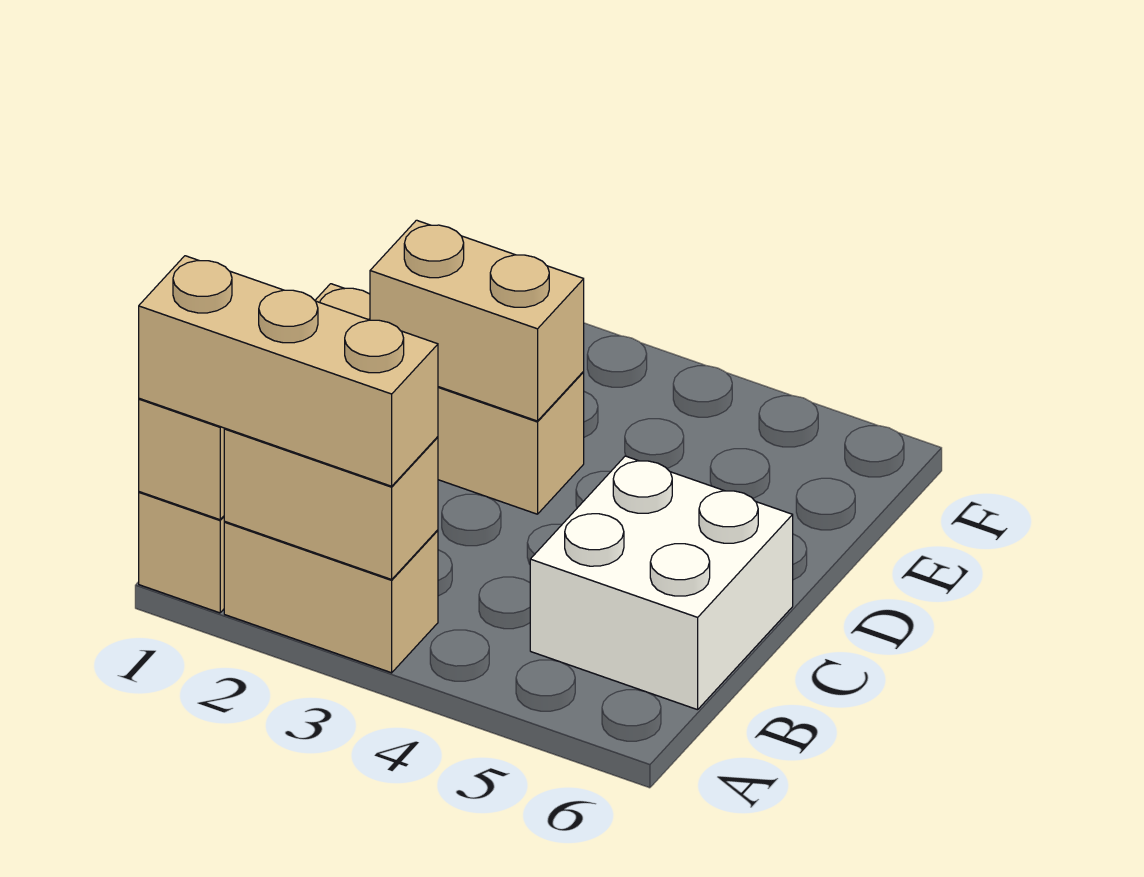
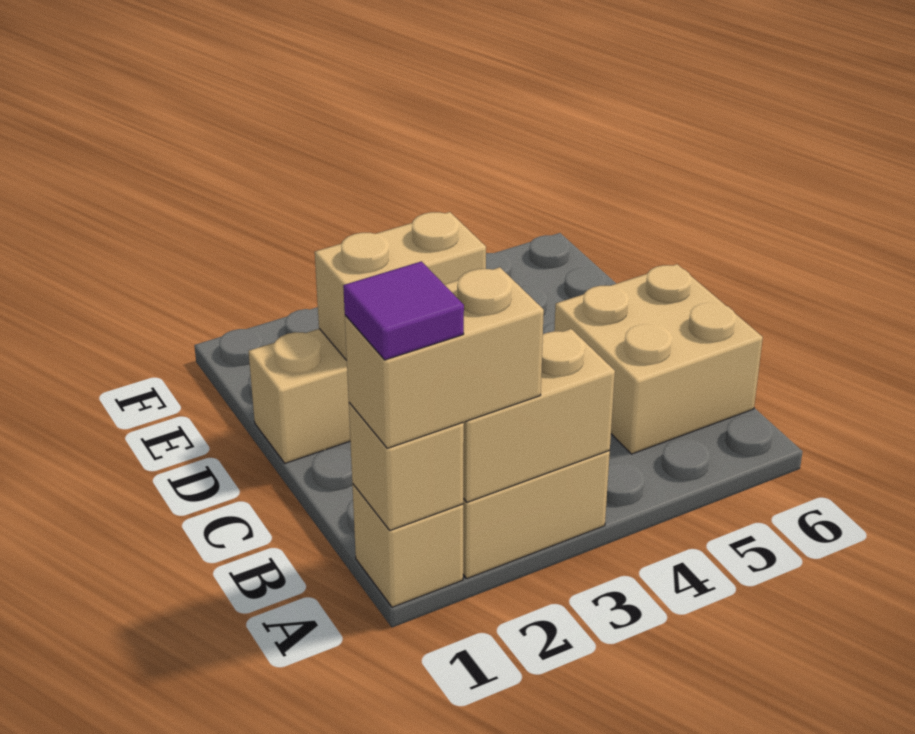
tan brick A1:A3 level 3 -> tan brick A1:A2 level 3
none -> purple tile A1 level 4
white brick B5:C6 level 1 -> tan brick B5:C6 level 1

